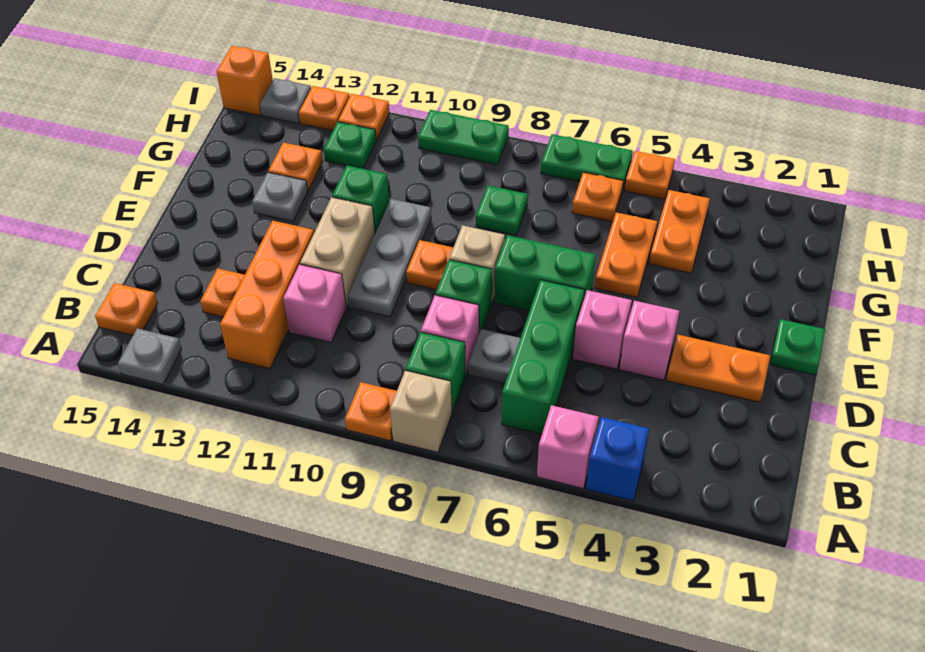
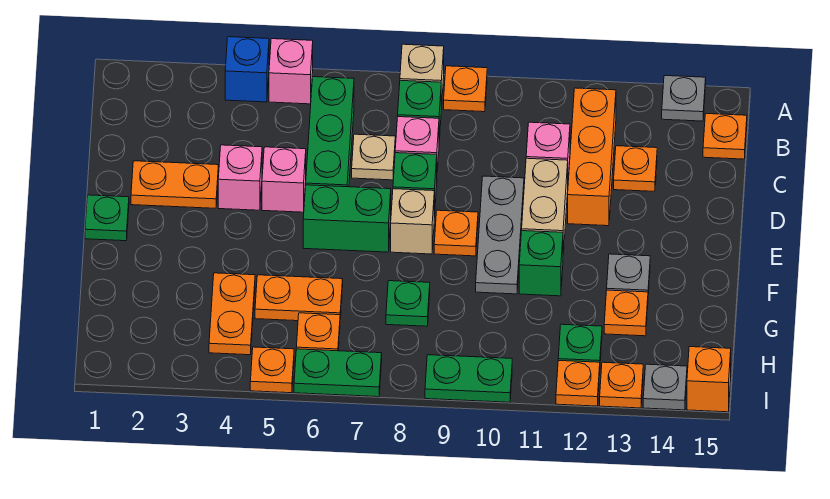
grey plate C7 level 1 -> tan plate C7 level 1
orange plate F5:G5 level 1 -> orange plate G5:G6 level 1

